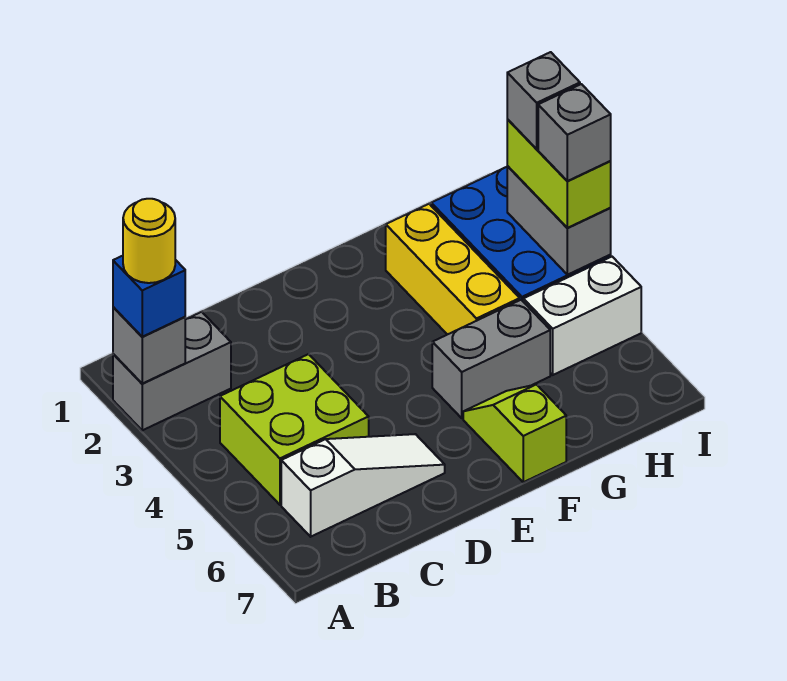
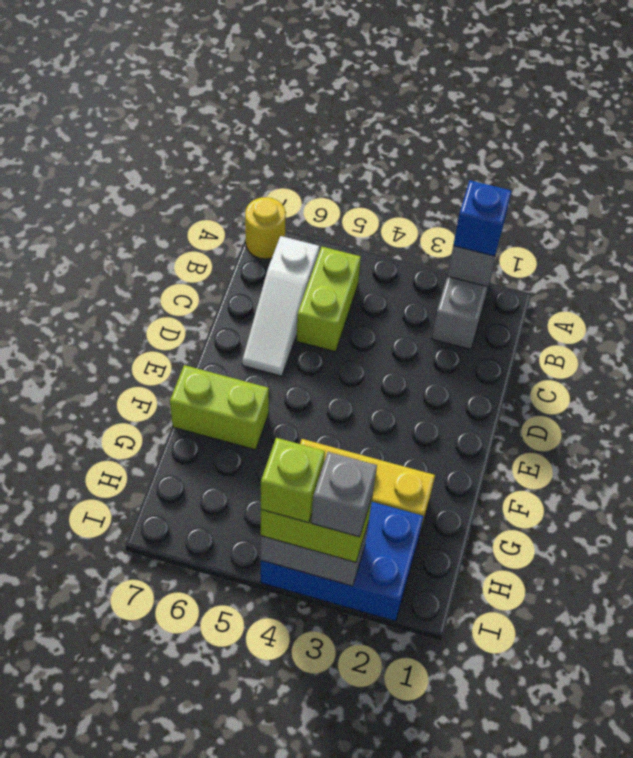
yellow round brick A2 level 4 -> yellow round brick A7 level 1
lime brick B4:C5 level 1 -> lime brick B5:C5 level 1
grey brick F5:G5 level 1 -> none
lime slope F6:F7 level 1 top 7 -> lime brick F6:F7 level 1
white brick H5:I5 level 1 -> none
grey brick I4 level 4 -> lime brick I4 level 4

